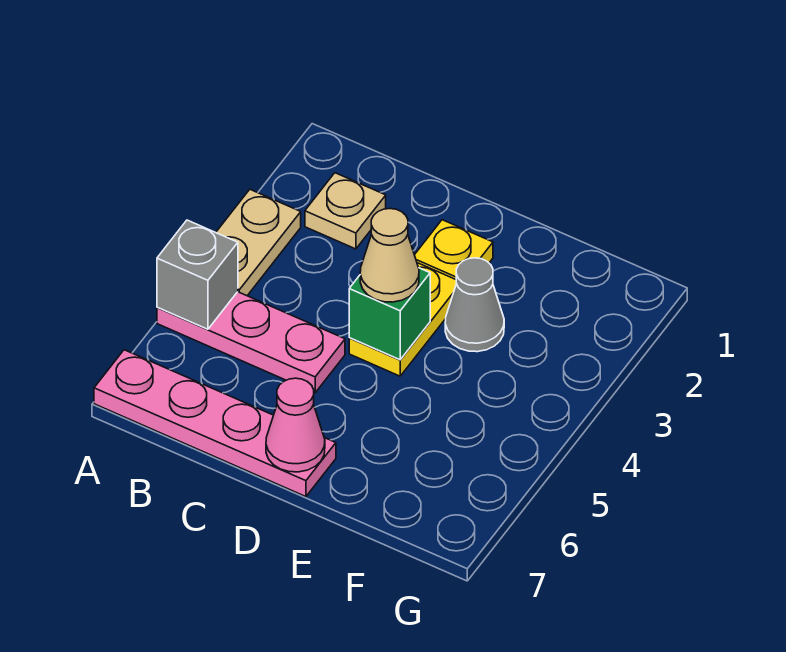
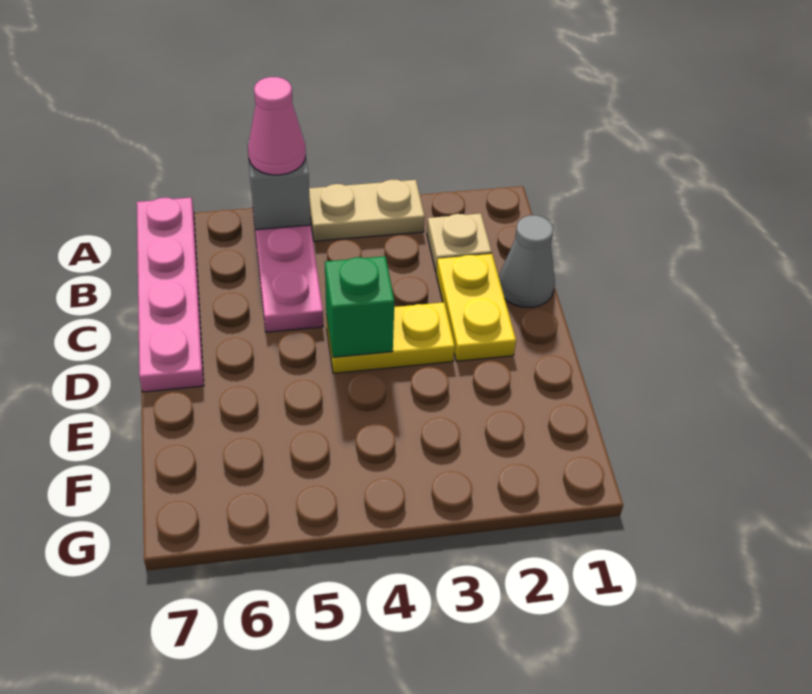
yellow plate D2 level 1 -> yellow plate C2:D2 level 1
tan cone D4 level 3 -> none
pink cone D7 level 2 -> pink cone A5 level 3
grey cone E3 level 1 -> grey cone C1 level 1

